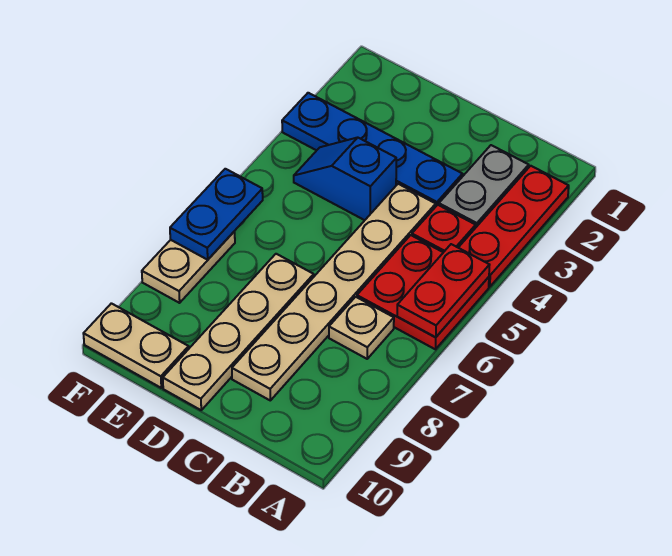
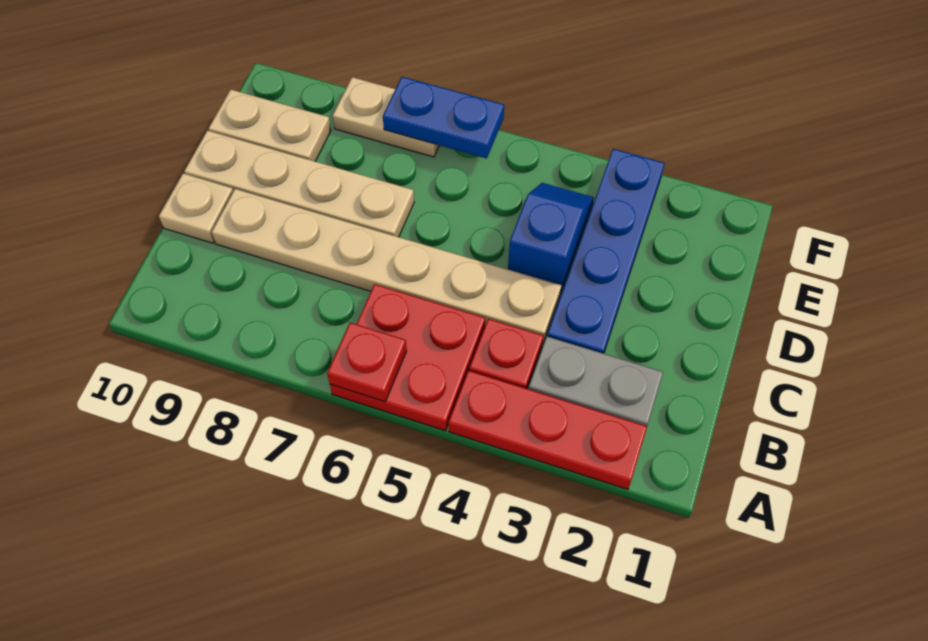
red plate A5:A6 level 2 -> red plate A6 level 2
tan plate B7 level 1 -> tan plate C10 level 1
tan plate E10:F10 level 1 -> tan plate E9:E10 level 1

